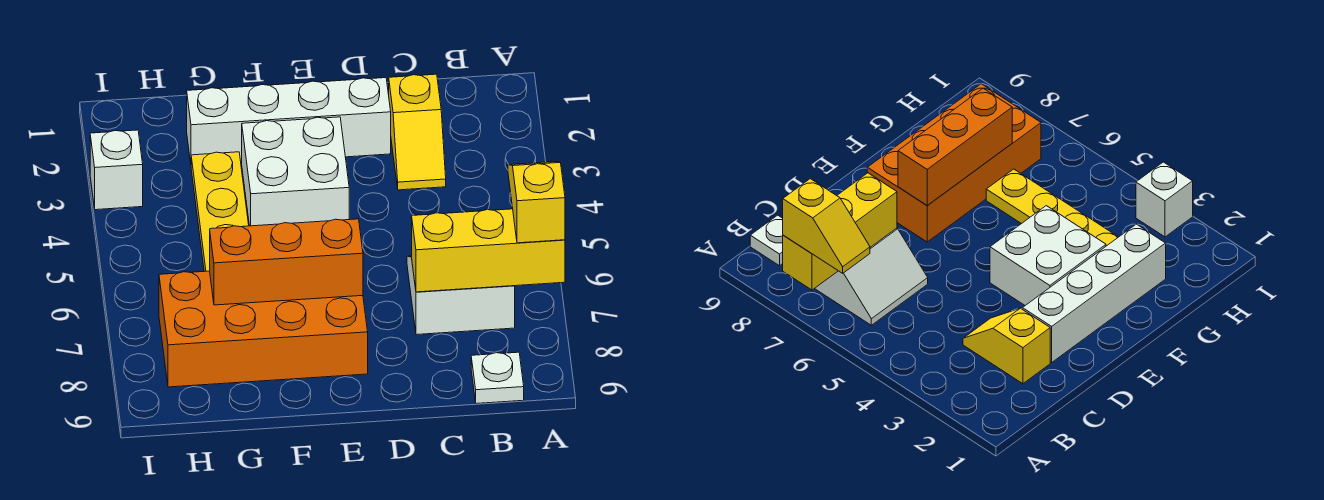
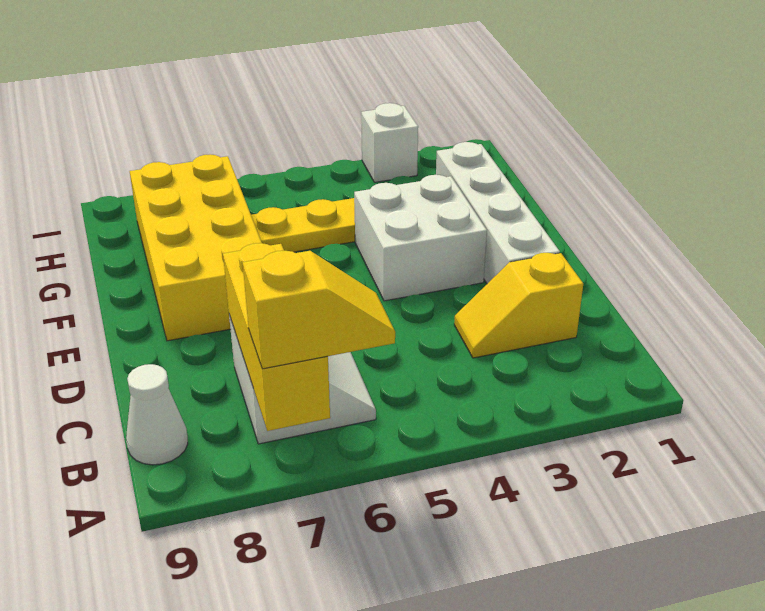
white plate B9 level 1 -> white cone B9 level 1
orange brick E7:H8 level 1 -> yellow brick E7:H8 level 1
orange brick E7:G7 level 2 -> none

